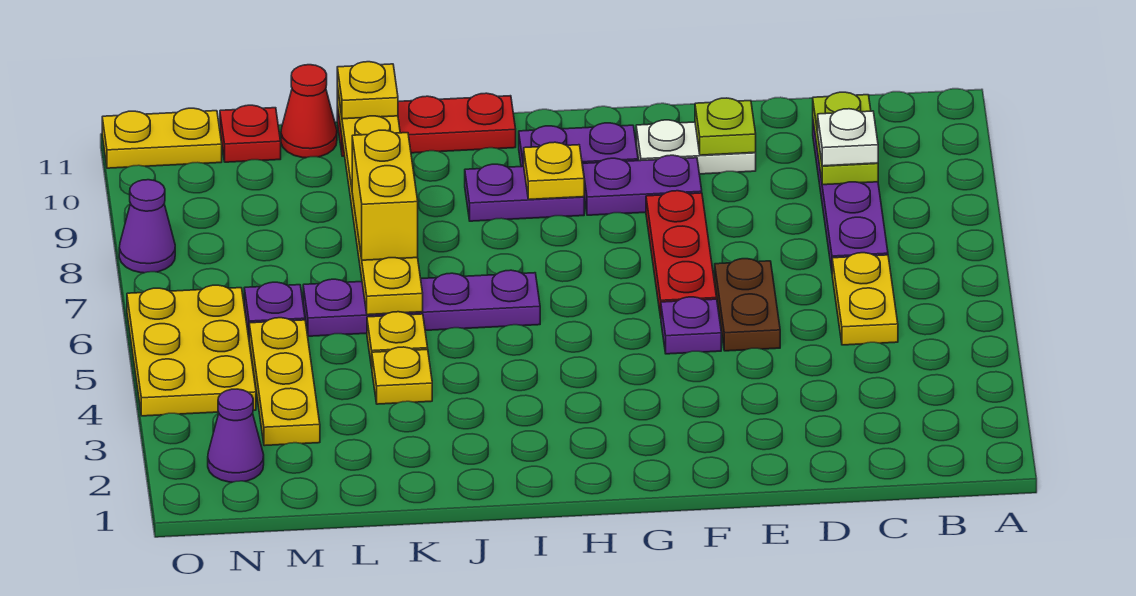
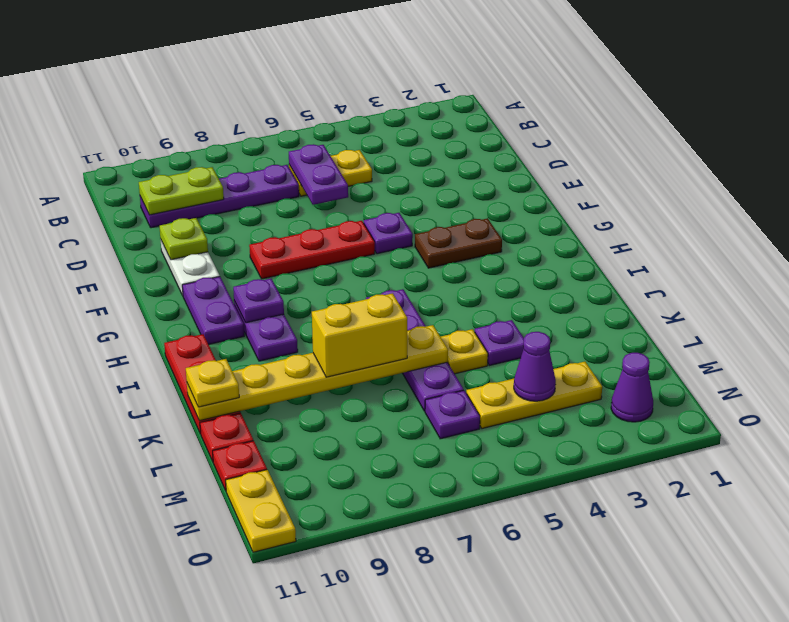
white plate C9 level 3 -> none
brown plate E5:E6 level 1 -> brown plate G3:G4 level 1
purple plate F9:G9 level 1 -> purple plate C6:D6 level 2
yellow plate H9 level 2 -> purple plate H9 level 2
yellow plate K4 level 1 -> purple plate K4 level 1
red cone L11 level 1 -> red plate L11 level 1
yellow plate N4:O6 level 1 -> none
purple cone O8 level 1 -> purple cone M4 level 2

